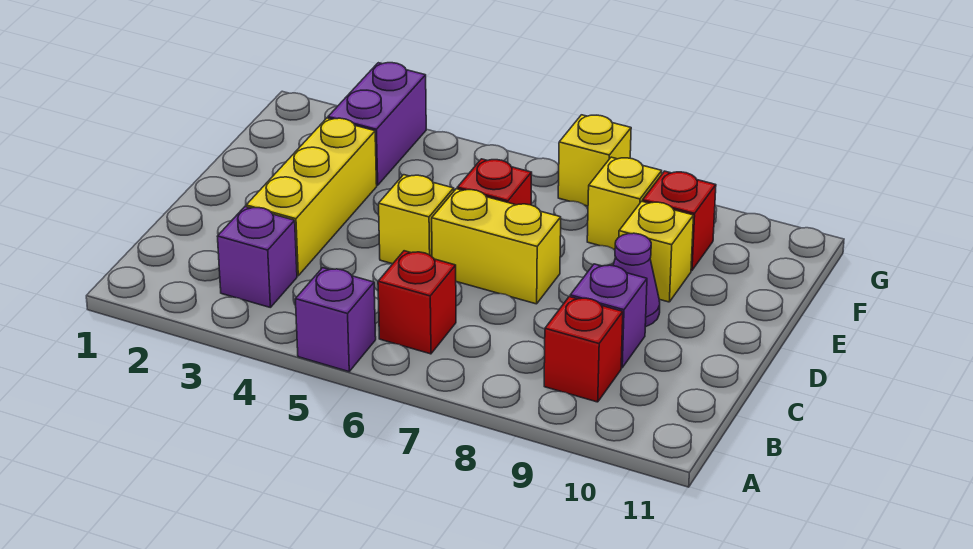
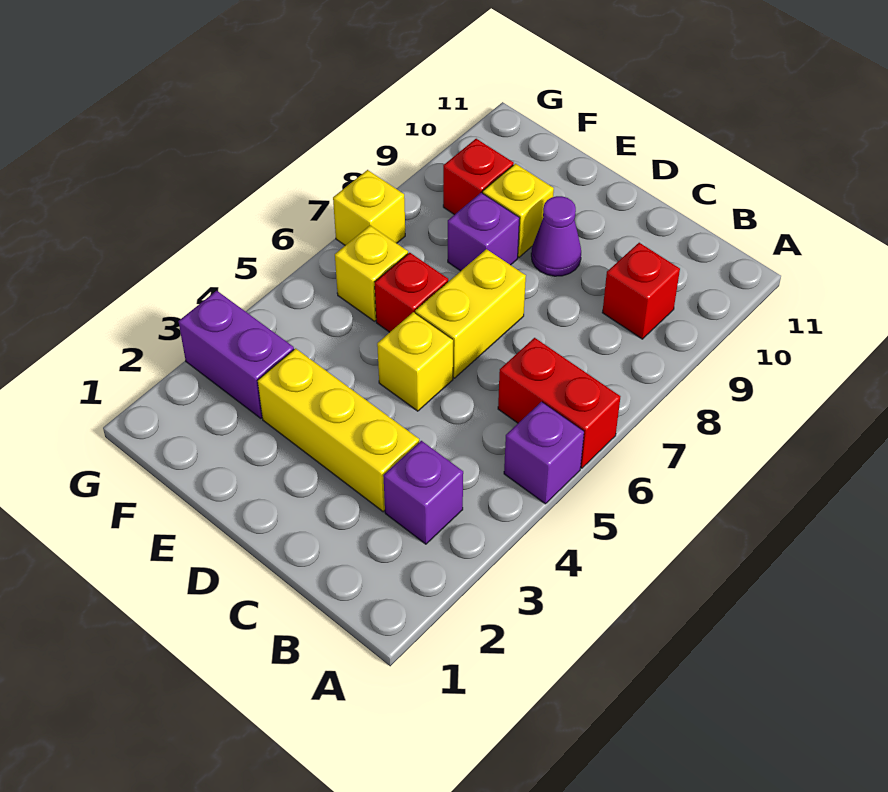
red brick B6 level 1 -> red brick A6:B6 level 1
purple brick C9 level 1 -> purple brick E8 level 1
yellow brick F8 level 1 -> yellow brick F6 level 1

